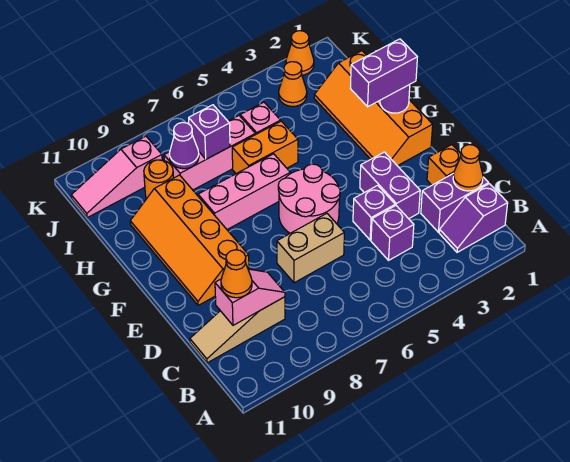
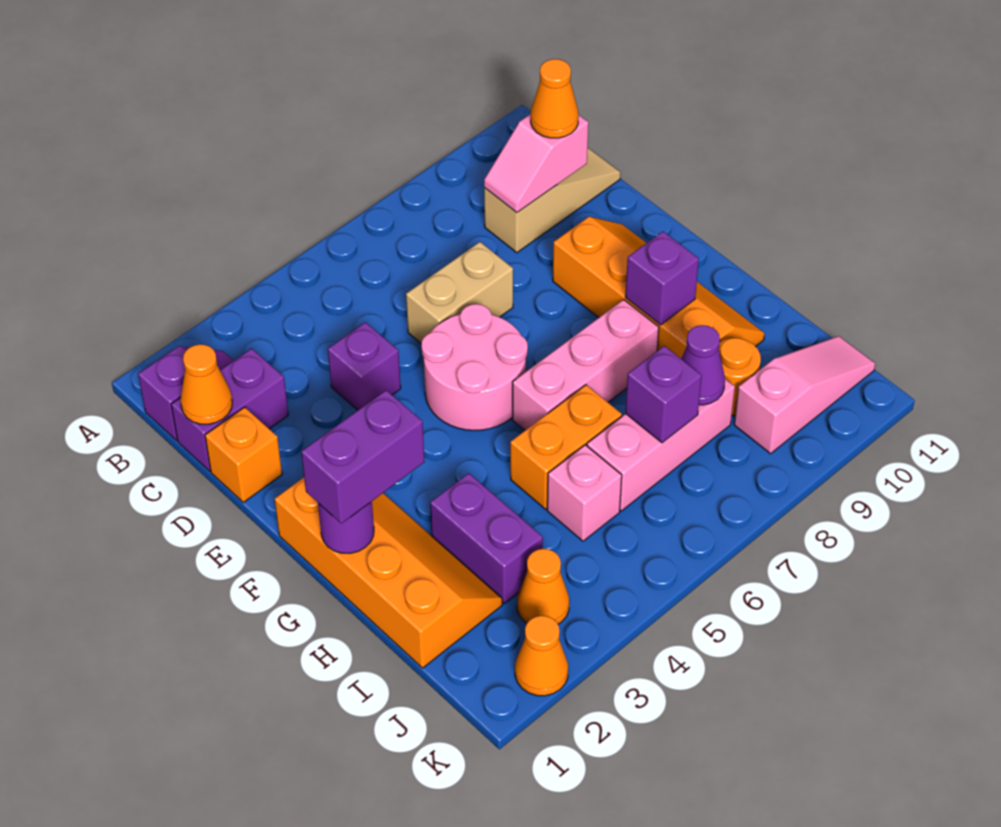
purple brick C4 level 1 -> purple brick G9 level 2
purple brick D3:E3 level 1 -> purple brick H3:I3 level 1

